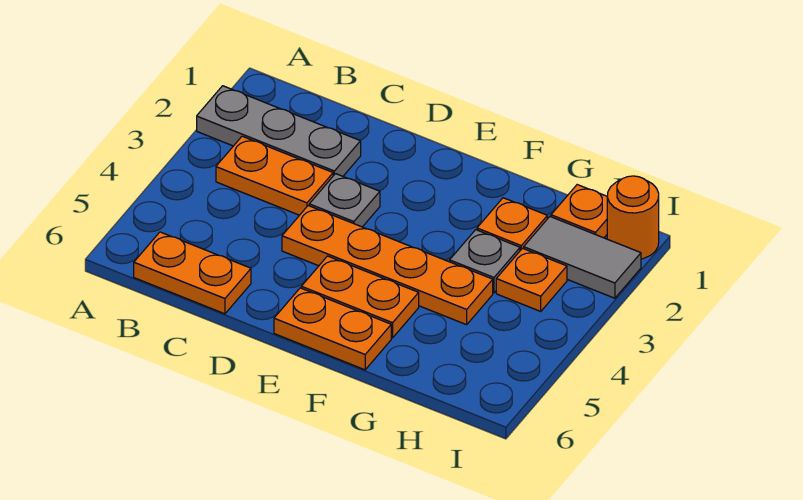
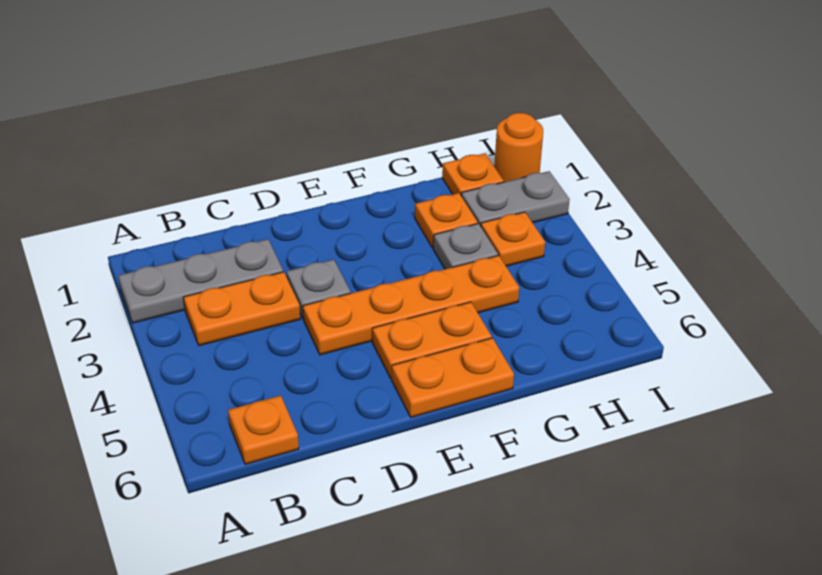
orange plate B6:C6 level 1 -> orange plate B6 level 1
grey tile H2:I2 level 1 -> grey plate H2:I2 level 1

